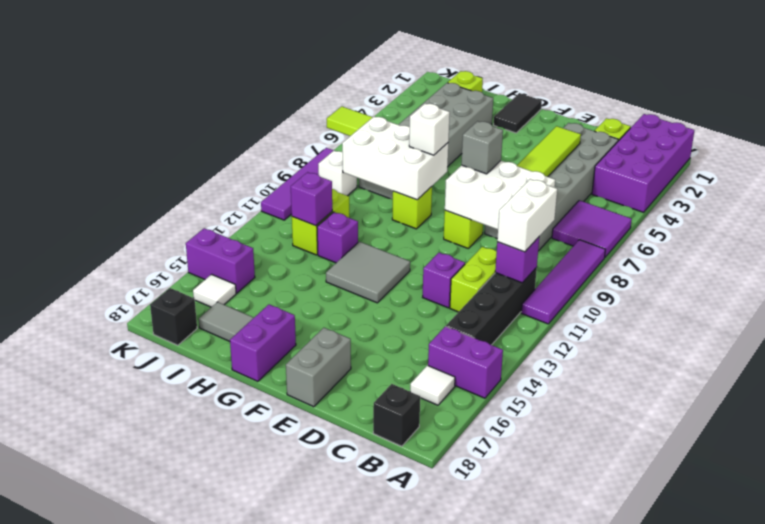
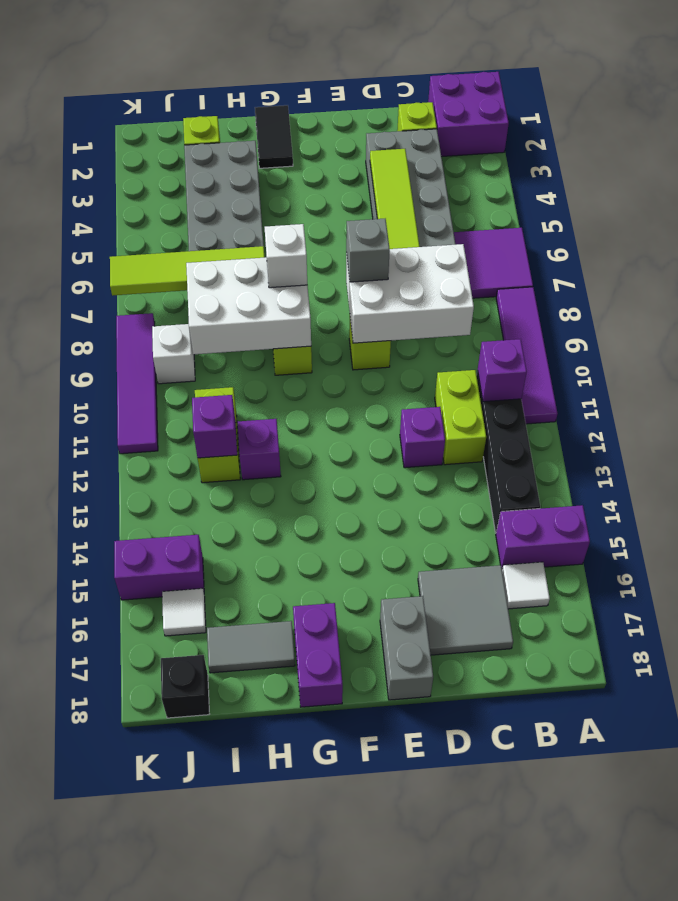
purple brick A1:B4 level 1 -> purple brick A1:B2 level 1
white brick B10:B11 level 3 -> none
black brick B18 level 1 -> none
grey tile F12:G13 level 1 -> grey tile C16:D17 level 1

